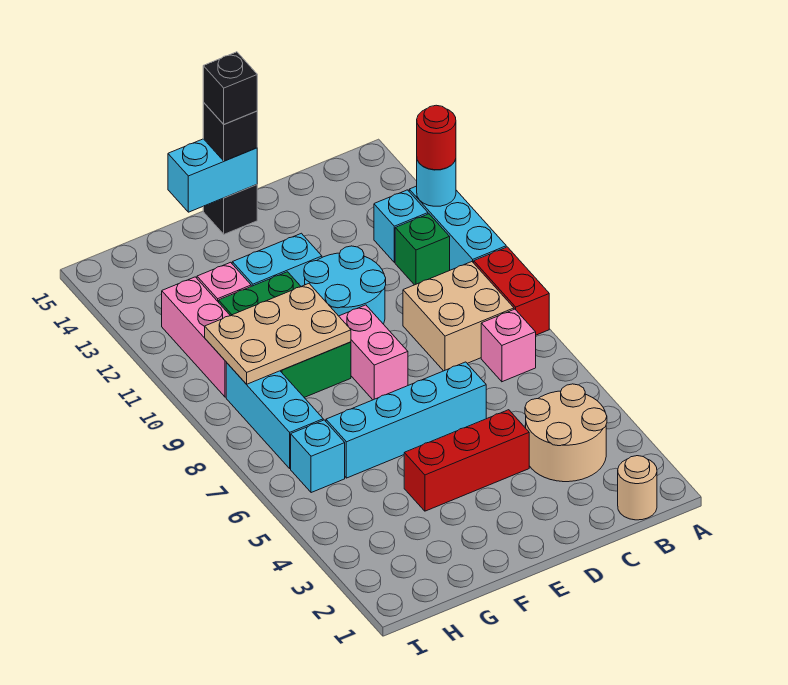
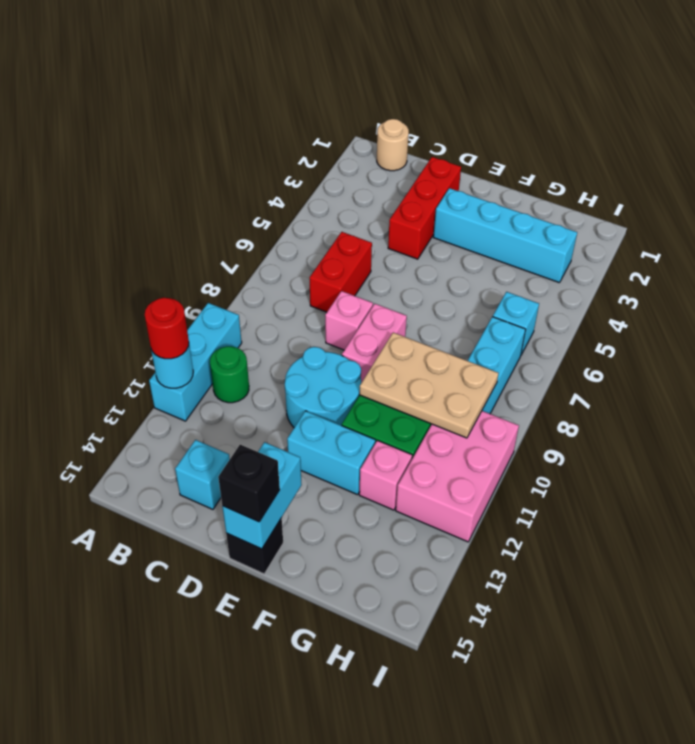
red brick A8:A9 level 1 -> red brick C6:C7 level 1
tan round brick B3:C4 level 1 -> none
pink brick B7 level 1 -> pink brick D8 level 1
tan brick B8:C9 level 1 -> none
green brick B11 level 1 -> green round brick B11 level 1
cyan brick B12 level 1 -> cyan brick C14 level 1
red brick D4:F4 level 1 -> red brick D2:D4 level 1
cyan brick D6:G6 level 1 -> cyan brick E3:H3 level 1
cyan brick E15:F15 level 2 -> cyan brick E14:E15 level 2
black brick E15 level 4 -> none
pink brick H10:H12 level 1 -> pink brick H10:I12 level 1

